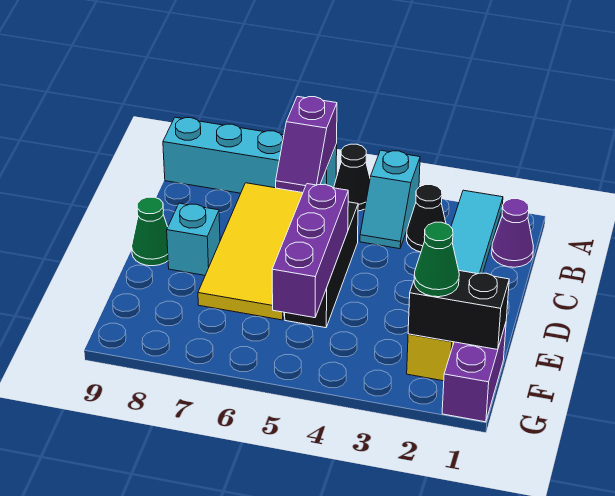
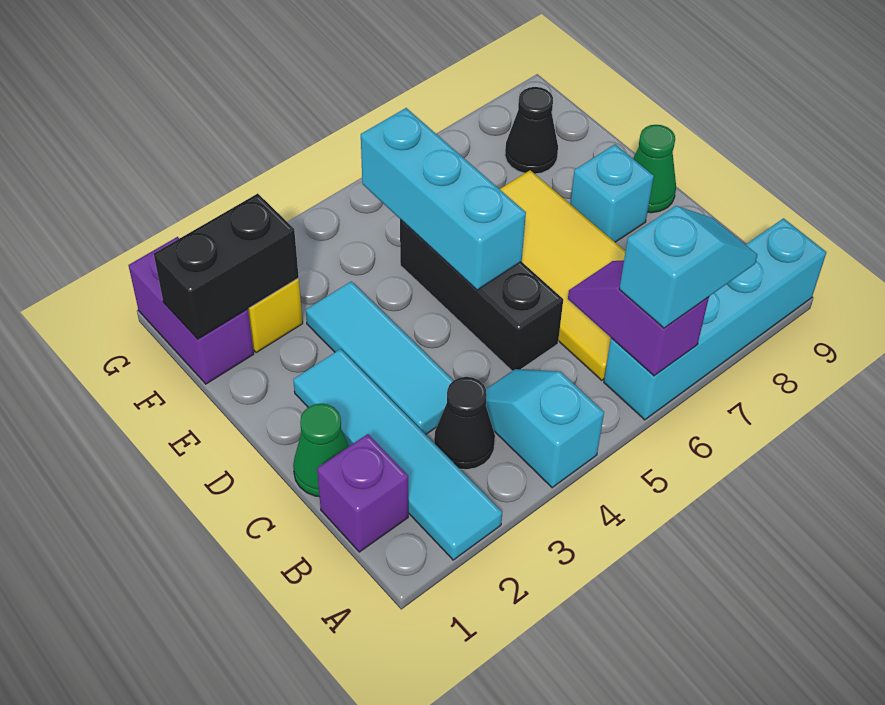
black cone A5 level 1 -> black cone F8 level 1
none -> cyan slope A6:A7 level 3 top 6
purple cone B1 level 1 -> purple brick B1 level 1
none -> cyan tile C3:E3 level 1
purple brick D5:F5 level 2 -> cyan brick D5:F5 level 2
green cone F2 level 3 -> green cone C1 level 1

